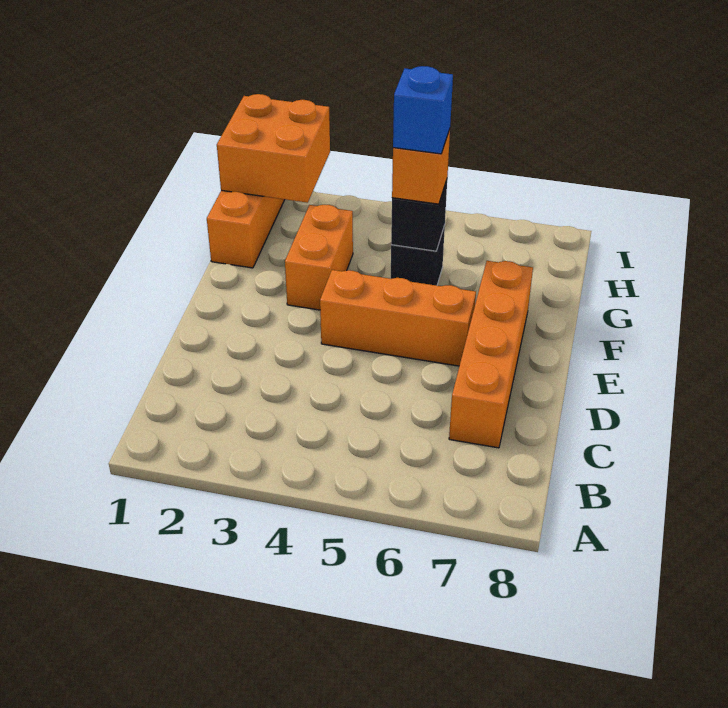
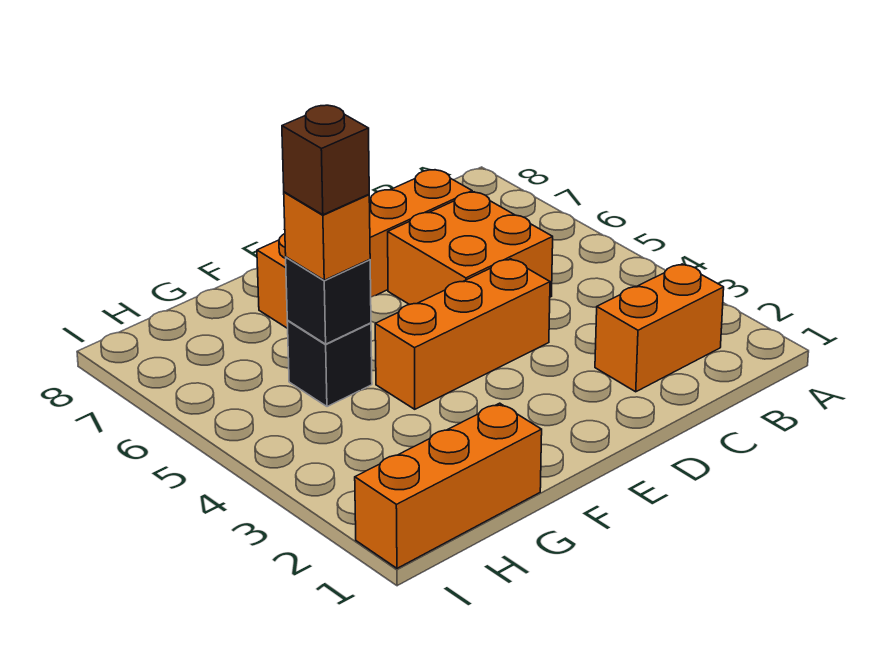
orange brick E4:E6 level 1 -> orange brick D4:F4 level 1
orange brick F3:G3 level 1 -> orange brick B2:C2 level 1
blue brick G5 level 4 -> brown brick G5 level 4
orange brick H1:I2 level 2 -> orange brick C5:D6 level 1

